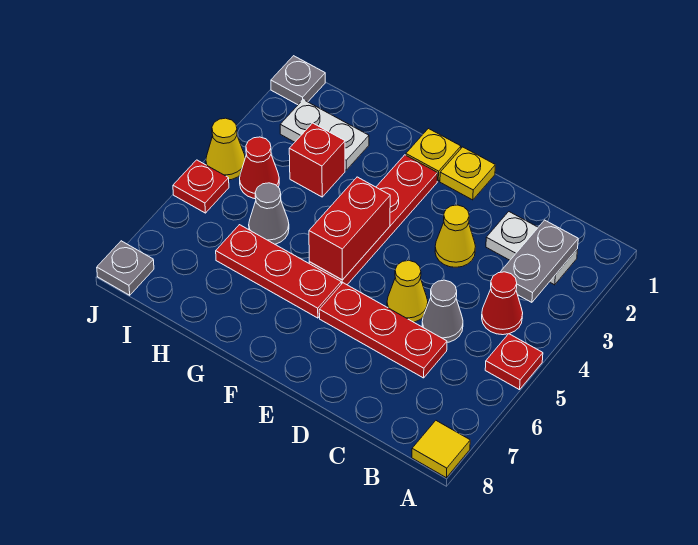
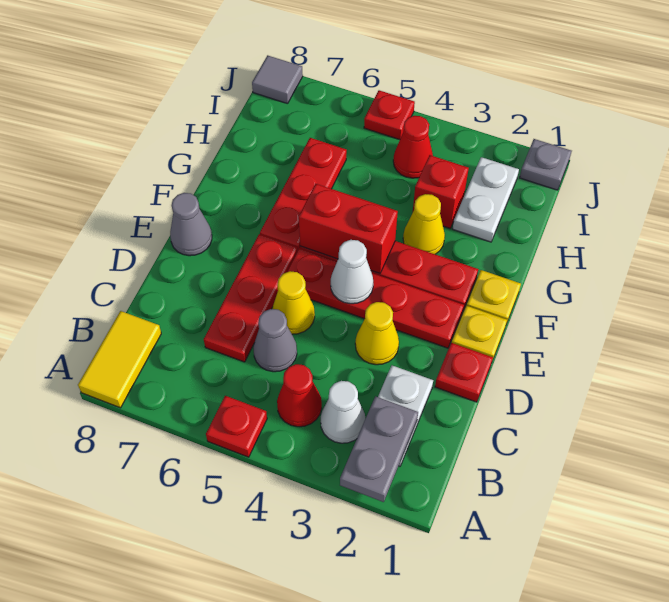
yellow tile A8 level 1 -> yellow tile A8:B8 level 1
grey plate B2:B3 level 2 -> grey plate A2:B2 level 2
none -> white cone B3 level 1
none -> red plate D1 level 1
none -> red plate E2:E5 level 1
none -> white cone E4 level 2
grey cone H5 level 1 -> grey cone E8 level 1
yellow cone J4 level 1 -> yellow cone G3 level 1
grey plate J8 level 1 -> grey tile J8 level 1

